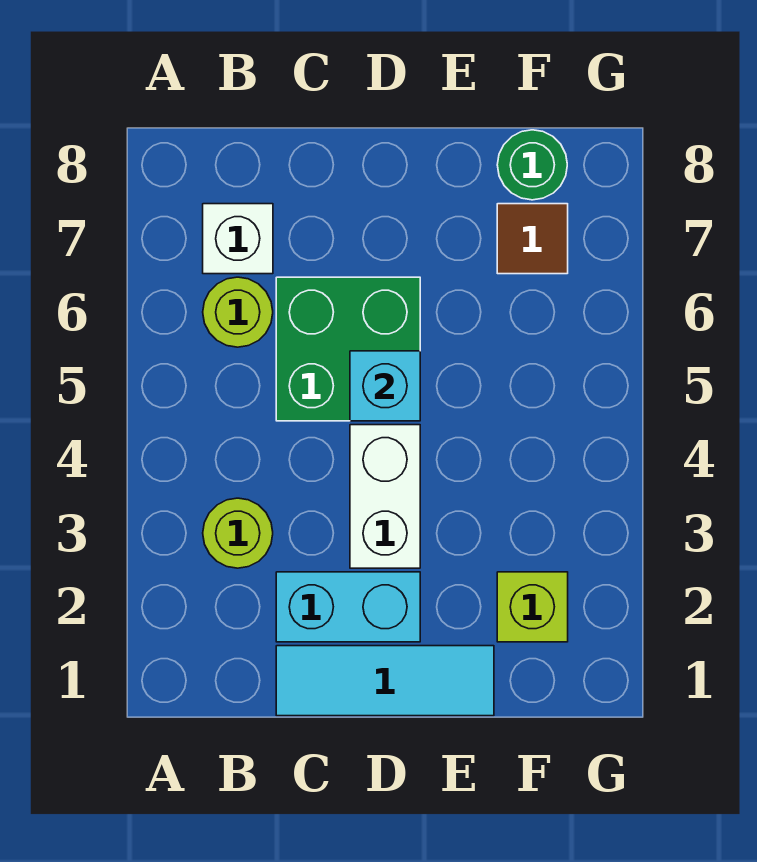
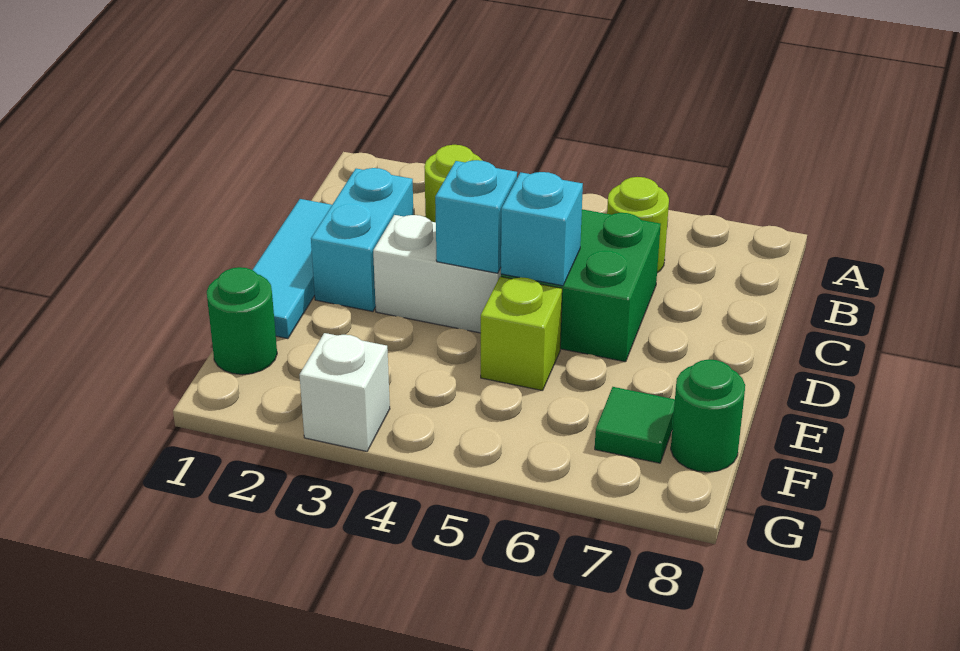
white brick B7 level 1 -> white brick G3 level 1
none -> cyan brick D4 level 2
none -> green round brick F1 level 1
lime brick F2 level 1 -> lime brick E5 level 1
brown tile F7 level 1 -> green tile F7 level 1

